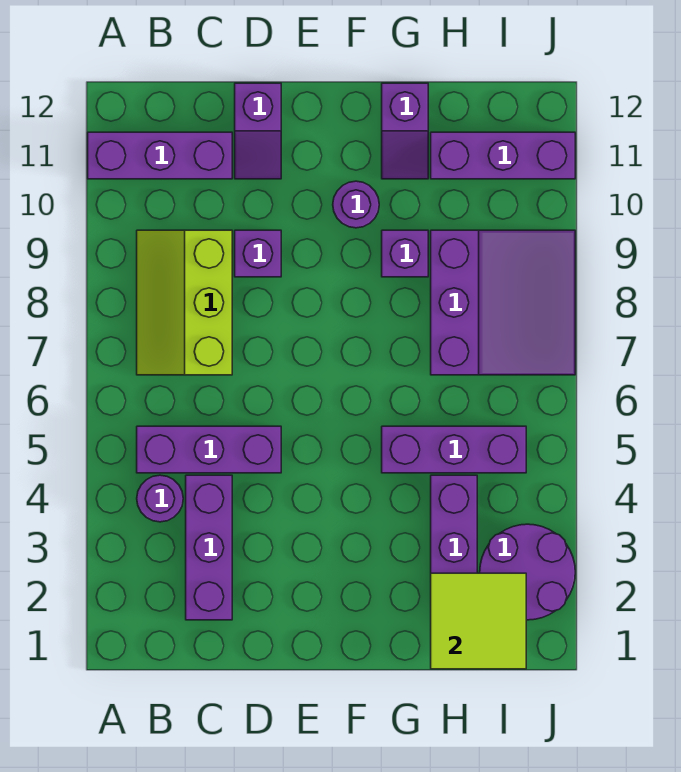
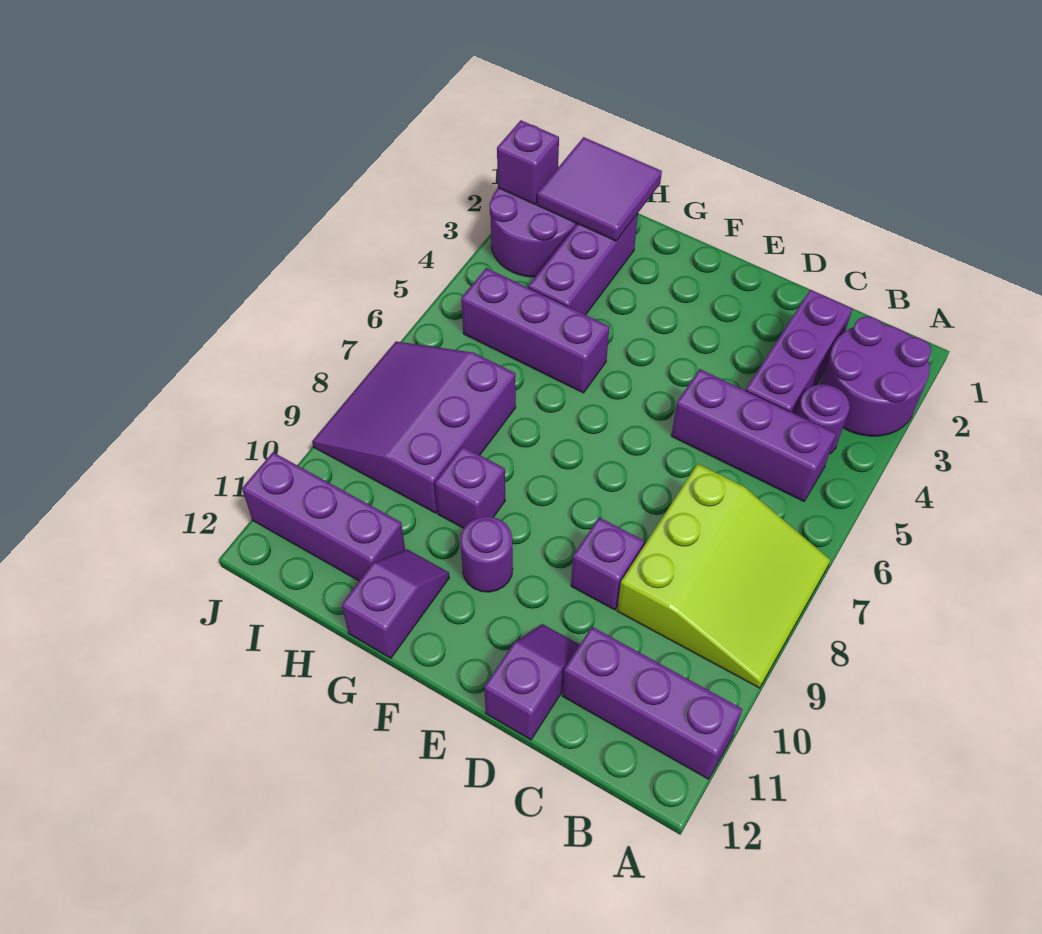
none -> purple round brick A2:B3 level 1
lime slope B7:C9 level 1 top C -> lime slope A7:C9 level 1 top C
lime tile H1:I2 level 2 -> purple tile H1:I2 level 2
none -> purple brick J2 level 2

